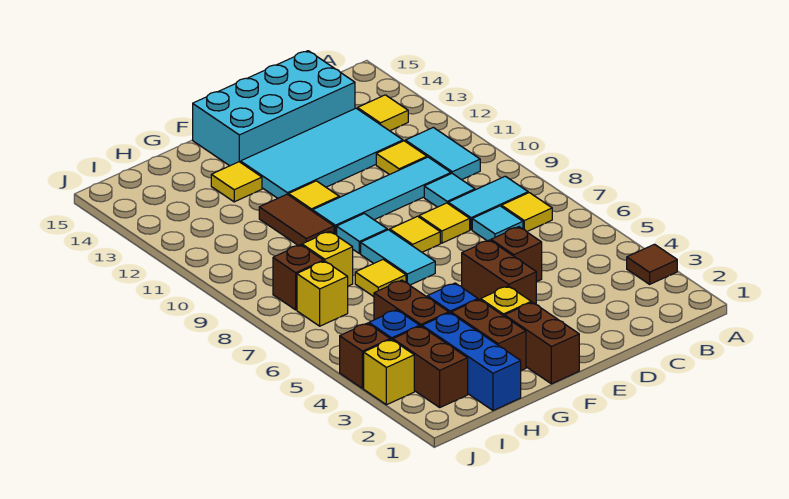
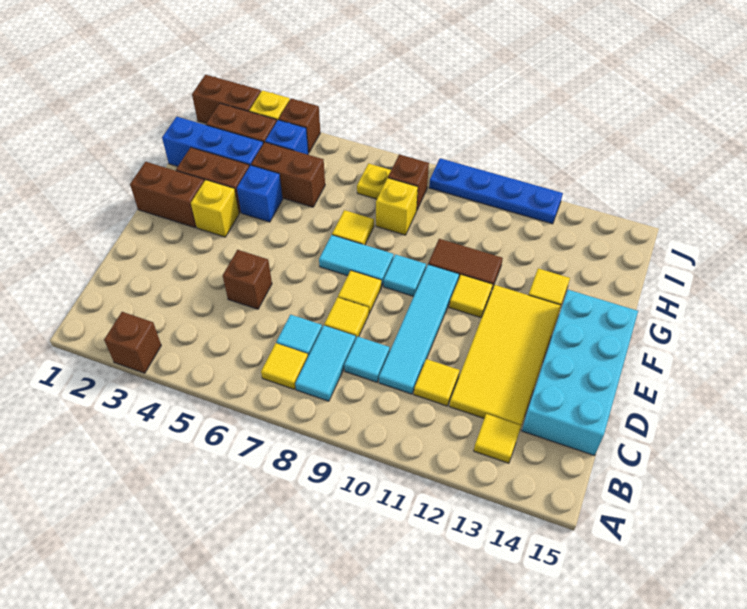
brown tile A3 level 1 -> brown brick A3 level 1
cyan tile B10:B11 level 1 -> none
cyan tile C12:F13 level 1 -> yellow tile C12:F13 level 1
brown brick E4:E5 level 1 -> brown brick J1:J2 level 1
yellow brick I7 level 1 -> yellow plate I7 level 1
none -> blue plate J9:J12 level 1

